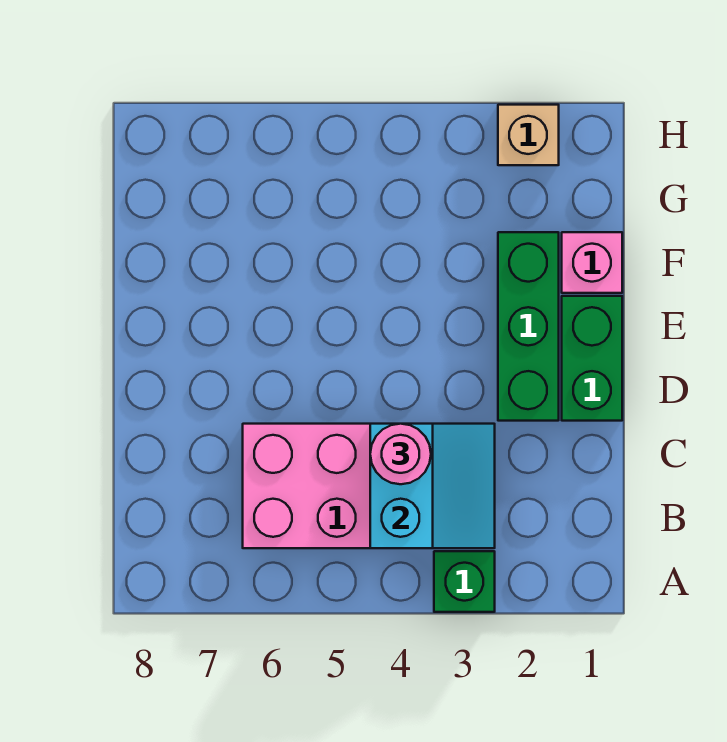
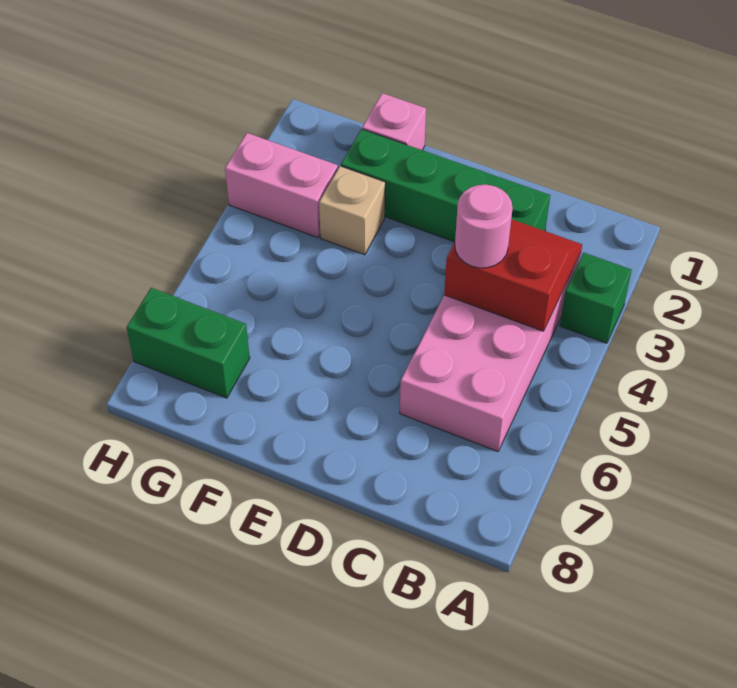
cyan slope B3:C4 level 2 top 4 -> red slope B3:C4 level 2 top 4
green brick D1:E1 level 1 -> green brick G7:H7 level 1
green brick D2:F2 level 1 -> green brick C2:F2 level 1
none -> pink brick G3:H3 level 1
tan brick H2 level 1 -> tan brick F3 level 1

